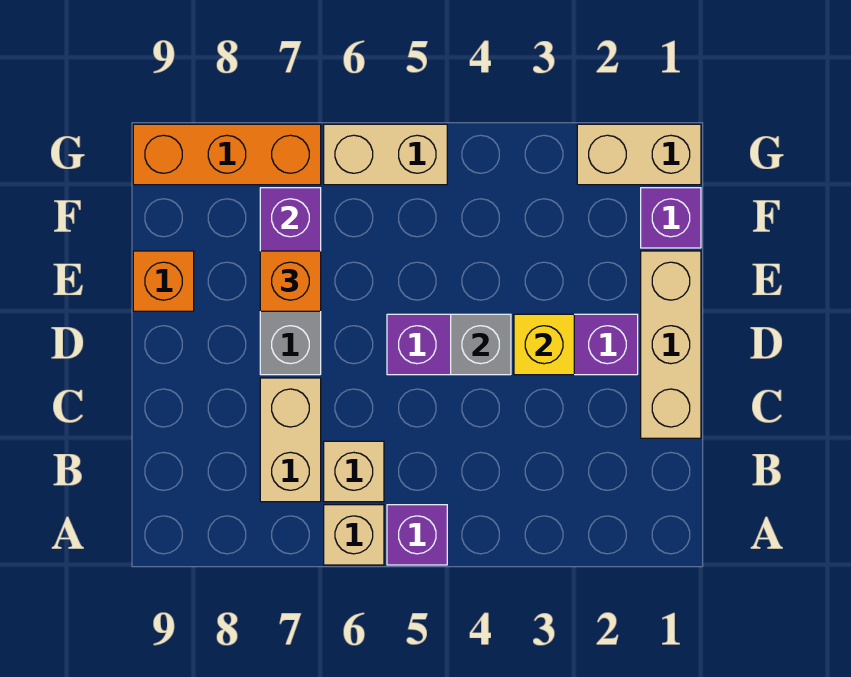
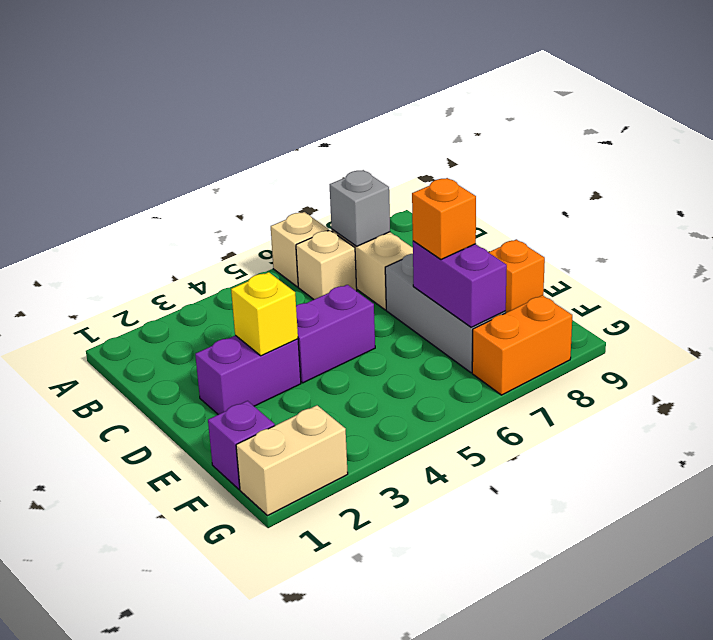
purple brick A5 level 1 -> none
tan brick C1:E1 level 1 -> none
grey brick D4 level 2 -> grey brick B7 level 2
tan brick G5:G6 level 1 -> none
orange brick G7:G9 level 1 -> orange brick G7:G8 level 1

